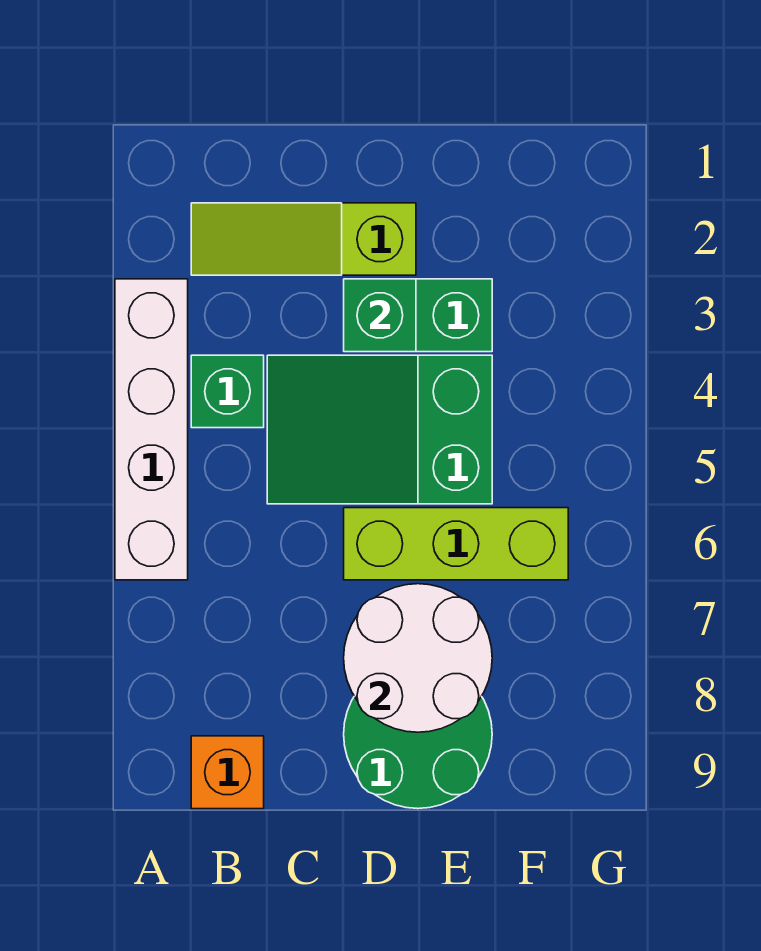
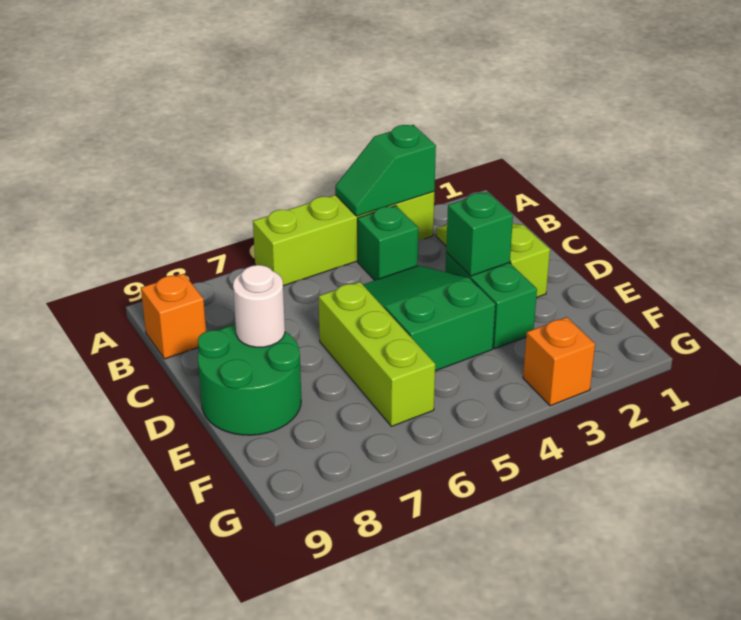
white brick A3:A6 level 1 -> lime brick A3:A6 level 1
none -> green slope A3:A4 level 2 top 3
white round brick D7:E8 level 2 -> white round brick D8 level 2
none -> orange brick G3 level 1

